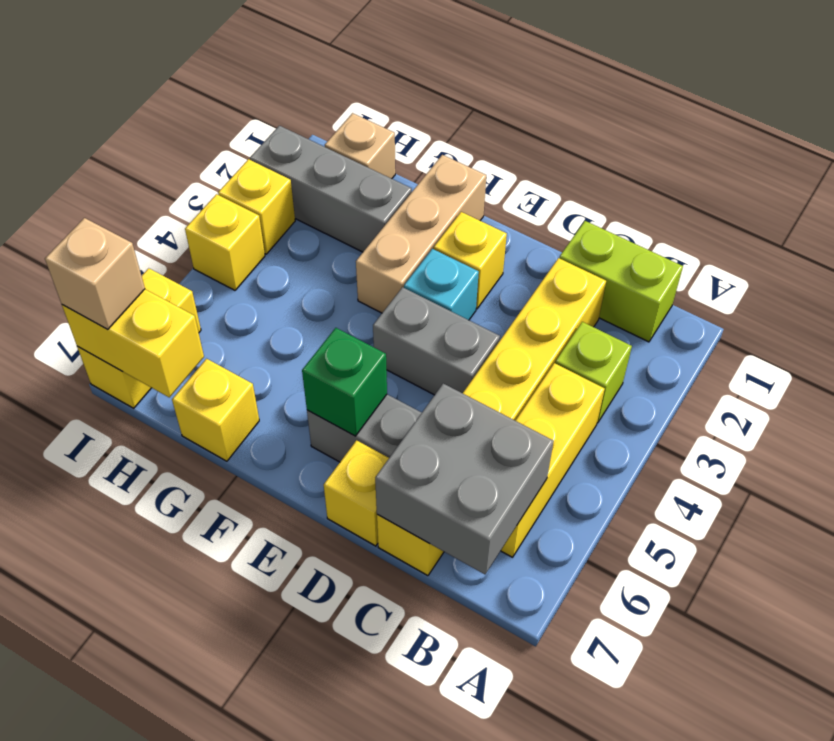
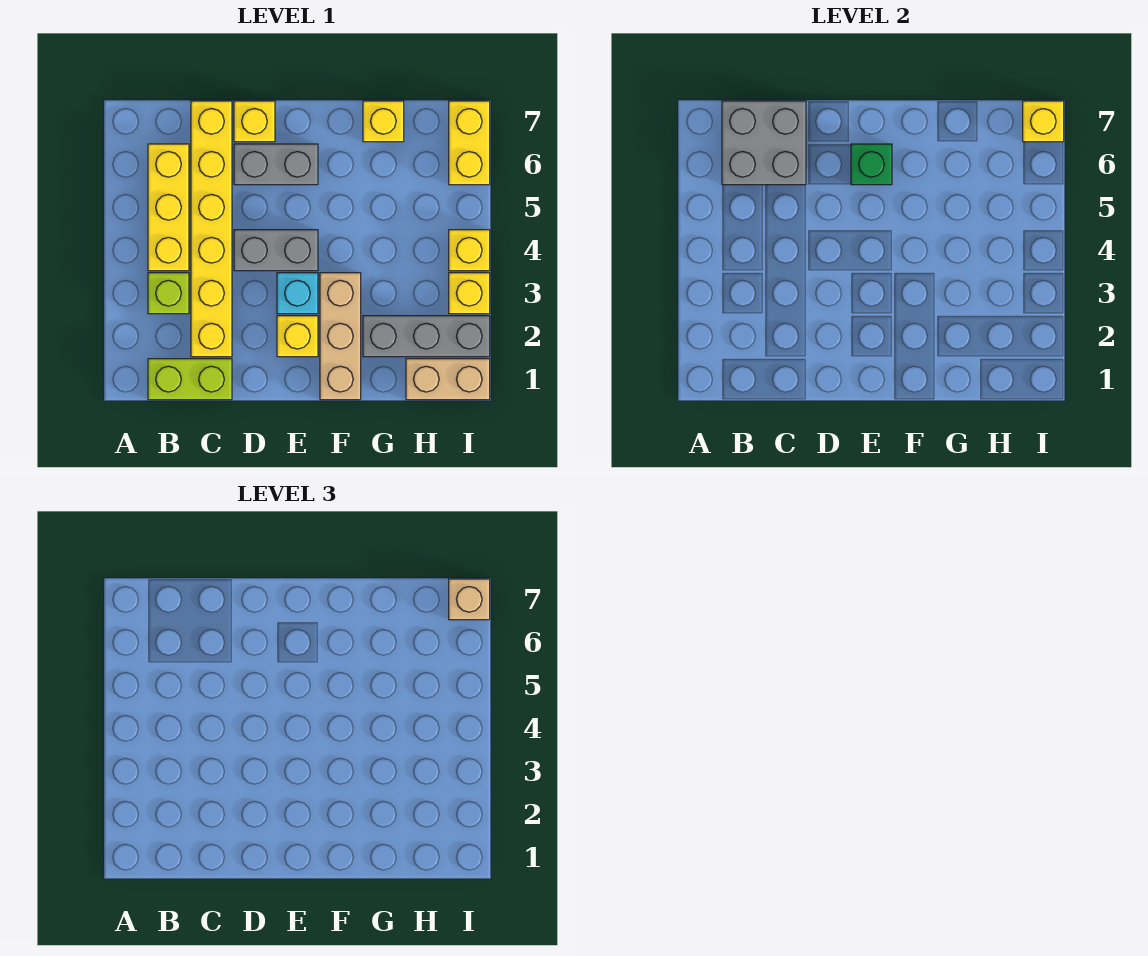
tan brick H1 level 1 -> tan brick H1:I1 level 1
yellow brick H7:I7 level 2 -> yellow brick I7 level 2

